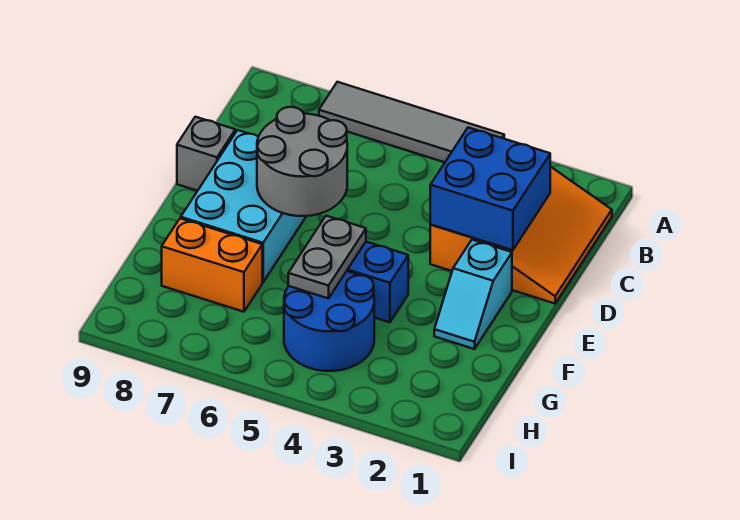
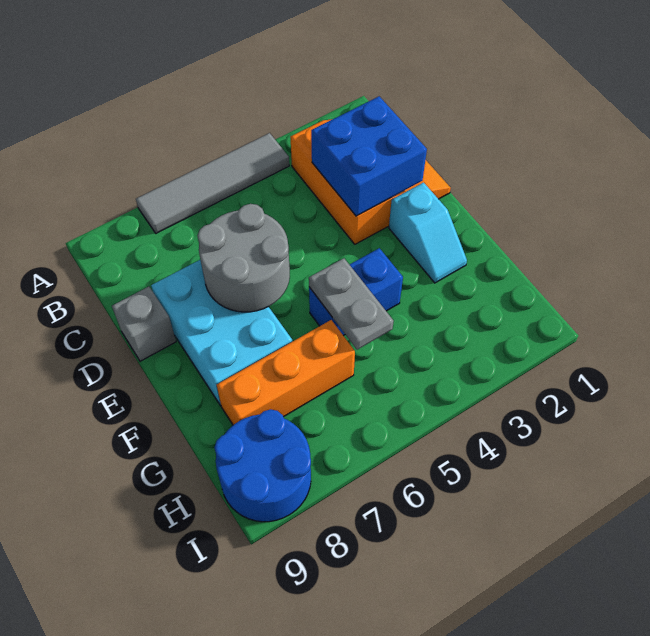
blue round brick G4:H5 level 1 -> blue round brick H8:I9 level 1
orange brick G7:G8 level 1 -> orange brick G6:G8 level 1

